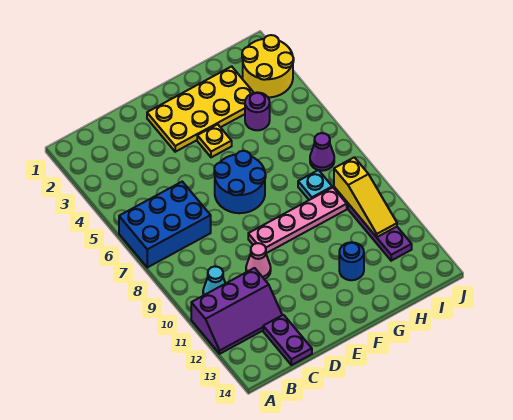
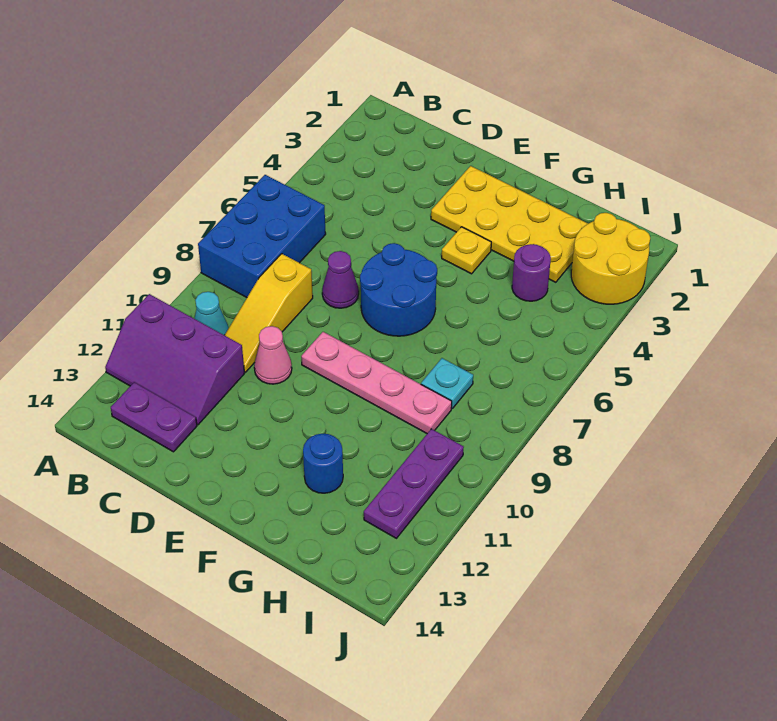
blue brick A6:C7 level 1 -> blue brick A6:B8 level 1
purple plate C13:C14 level 1 -> purple plate B13:C13 level 1
purple cone I7 level 1 -> purple cone D7 level 1
yellow slope I9:I11 level 2 top 9 -> yellow slope C8:C10 level 1 top 8

